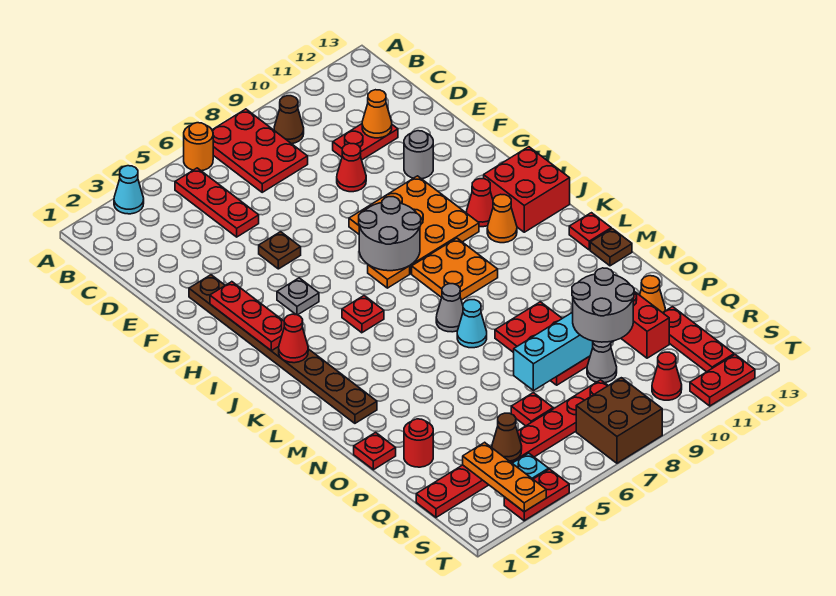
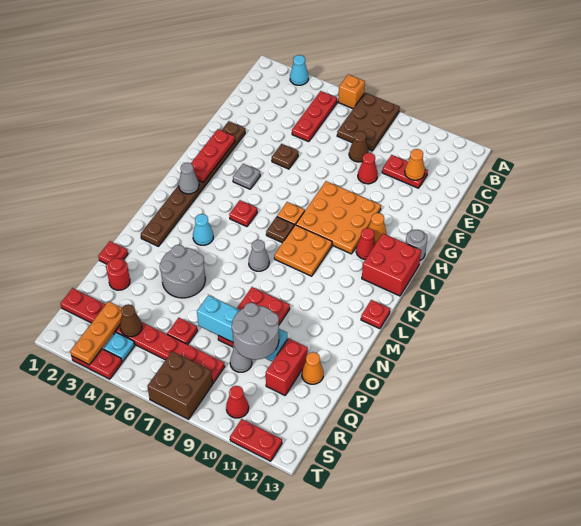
orange round brick A6 level 1 -> orange brick A6 level 1
red plate A7:C8 level 1 -> brown plate A7:C8 level 1
brown cone B9 level 1 -> brown cone D8 level 1
grey round brick F11 level 1 -> grey round brick H13 level 1
grey round brick H7:I8 level 2 -> grey round brick N4:O5 level 1
red cone J2 level 2 -> grey cone J2 level 2
orange cone J11 level 1 -> orange cone H11 level 1
cyan cone M7 level 1 -> cyan cone L4 level 1
brown plate M13 level 1 -> brown plate J7 level 1
red plate Q12:S12 level 1 -> none

